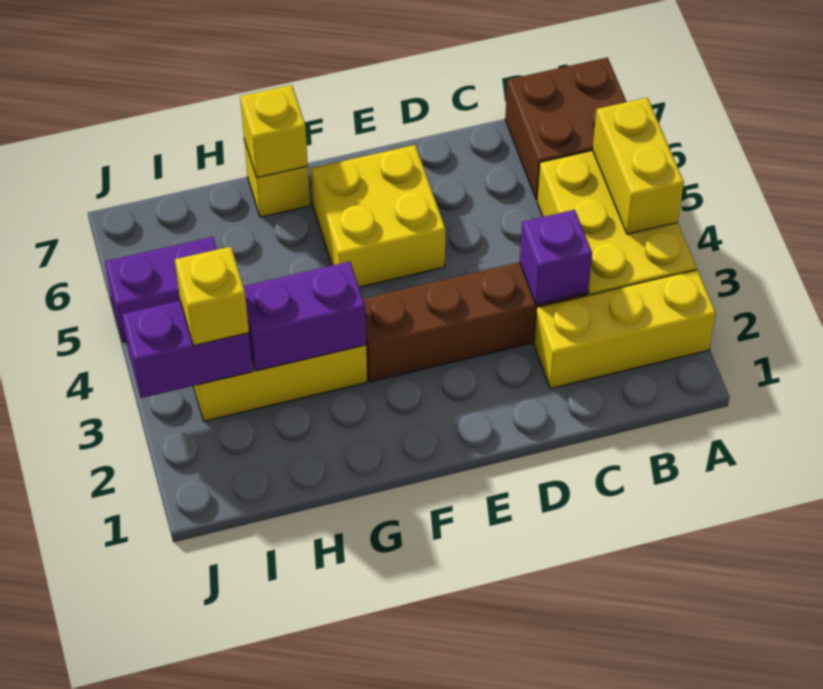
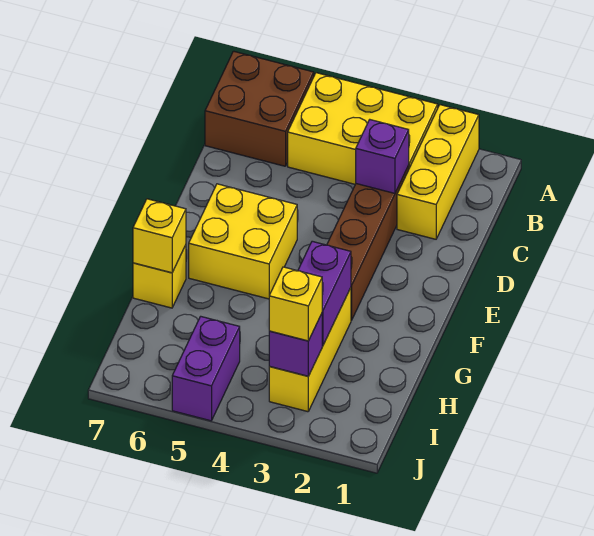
yellow brick A4:A5 level 2 -> none
purple brick I3:J3 level 2 -> purple brick I3 level 2

